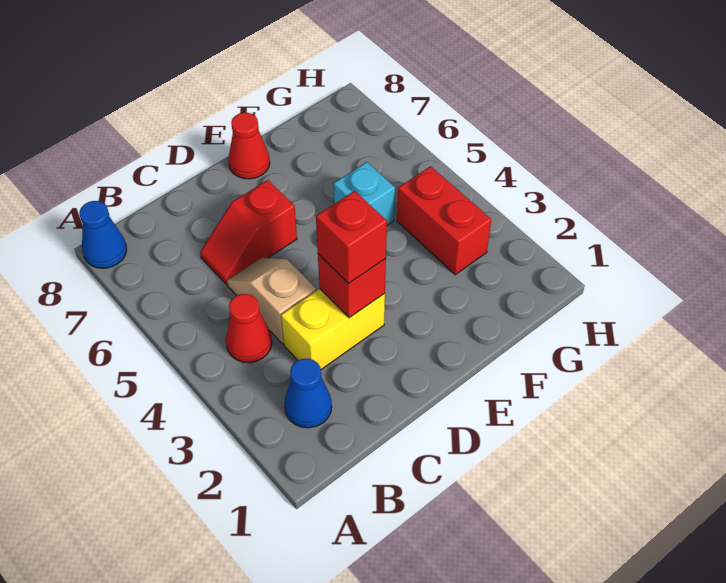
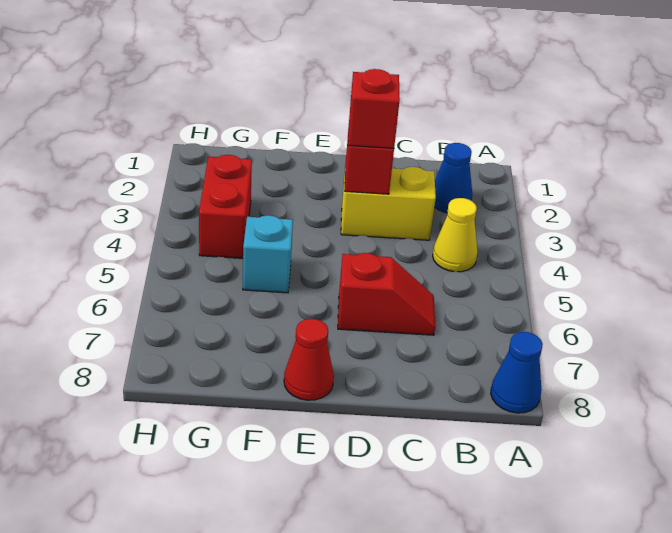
red cone B4 level 1 -> yellow cone B4 level 1
tan slope C4:C5 level 1 top 4 -> none

